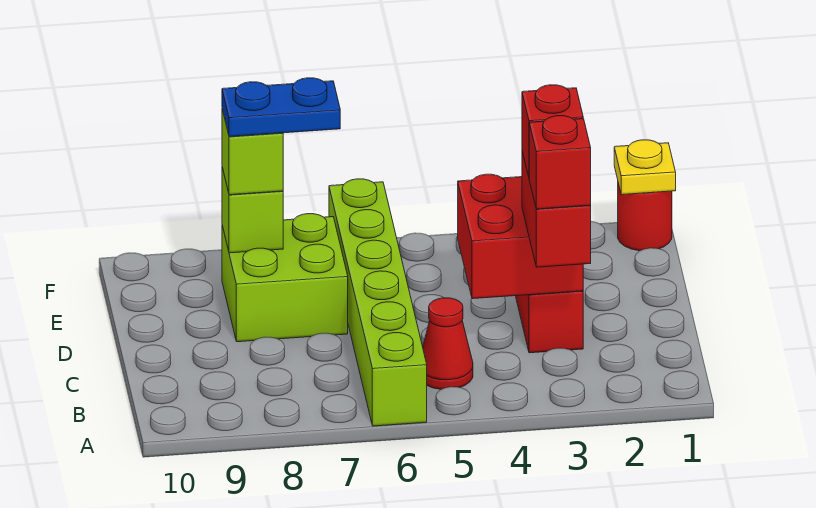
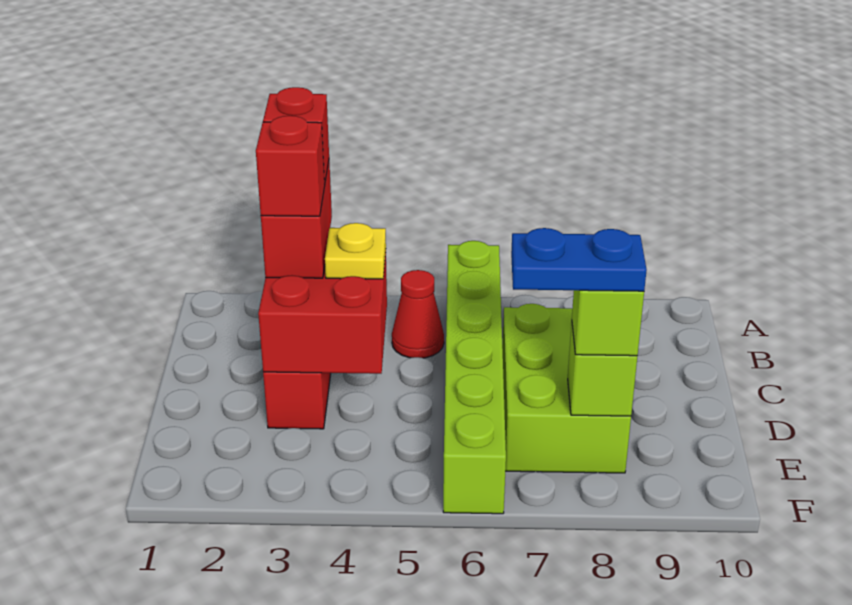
lime brick D7:E8 level 1 -> lime brick C7:E8 level 1
red round brick F1 level 1 -> none
yellow plate F1 level 2 -> yellow plate C4 level 3

